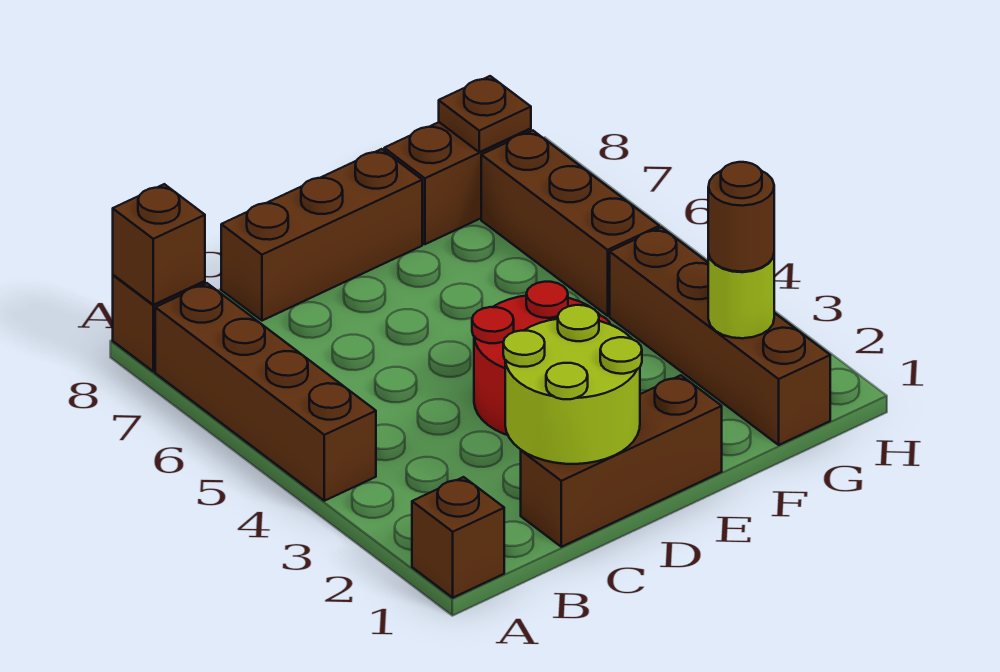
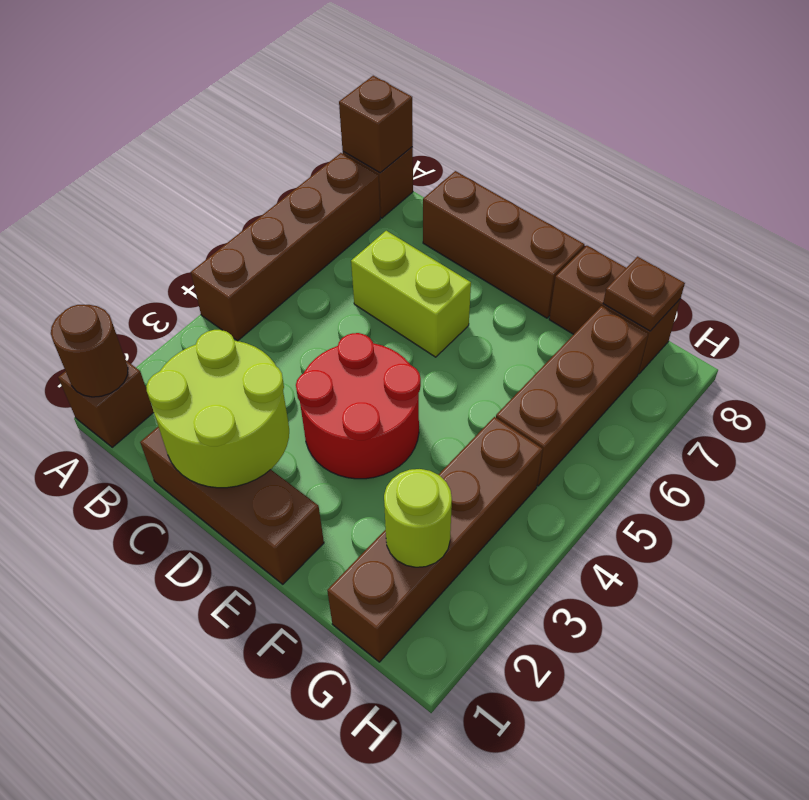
none -> lime brick C6:D6 level 1
brown round brick G2 level 3 -> brown round brick A1 level 2

